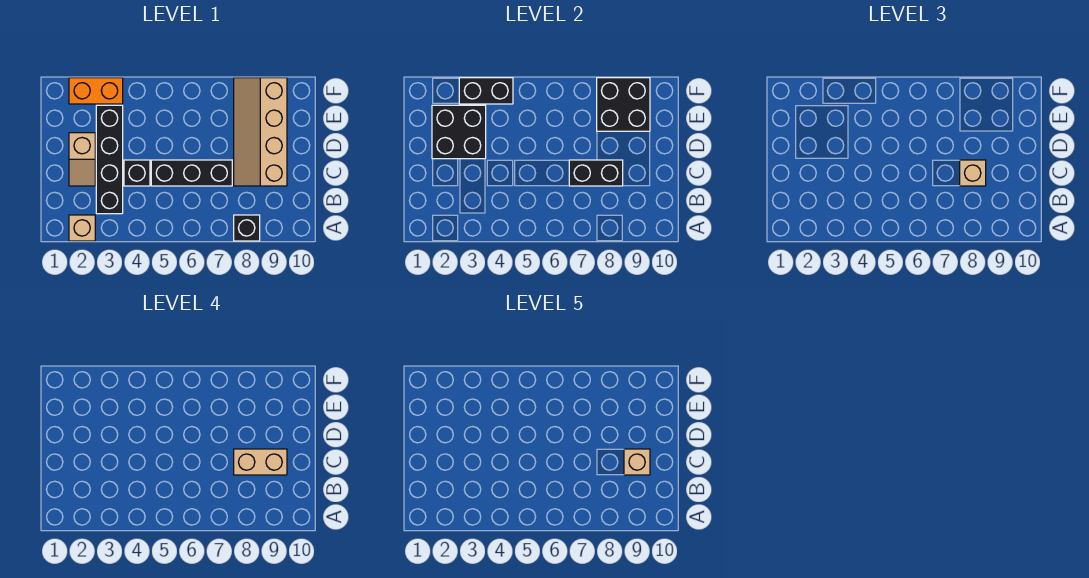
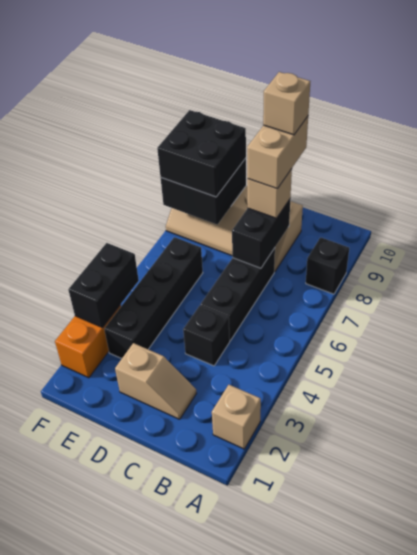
black brick B3:E3 level 1 -> black brick E3:E6 level 1
black brick D2:E3 level 2 -> black brick E8:F9 level 3

